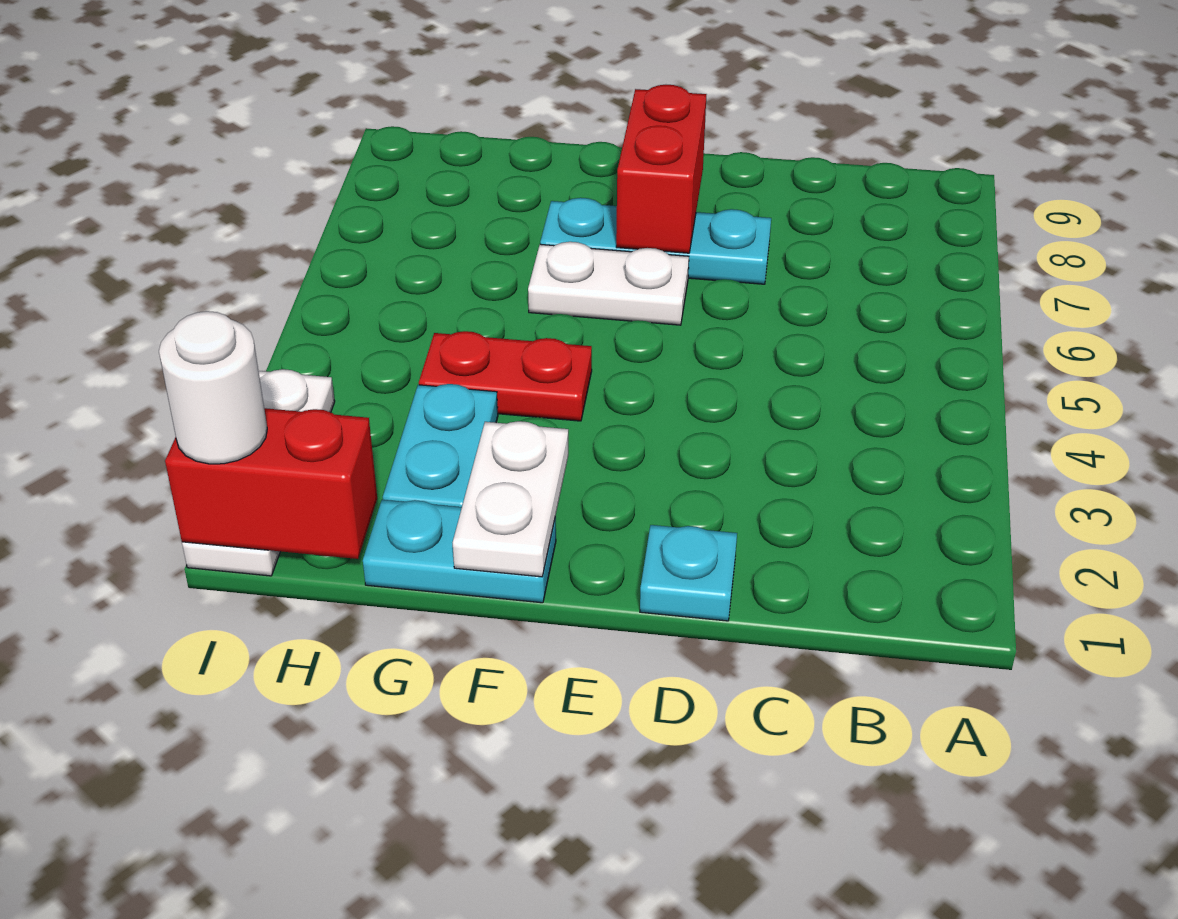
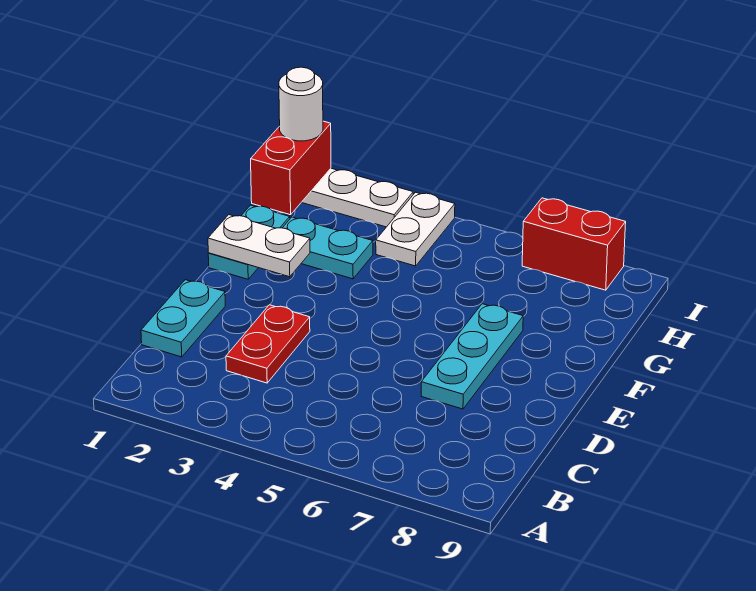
cyan plate D1 level 1 -> cyan plate C1:D1 level 1
white plate E6:F6 level 1 -> white plate H4:I4 level 1
red brick E7:E8 level 2 -> red brick I7:I8 level 1
red plate F4:G4 level 1 -> red plate C3:D3 level 1

